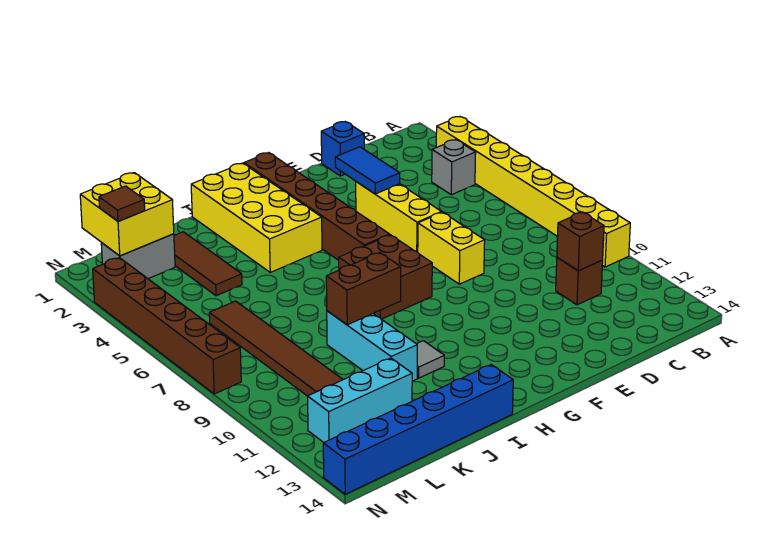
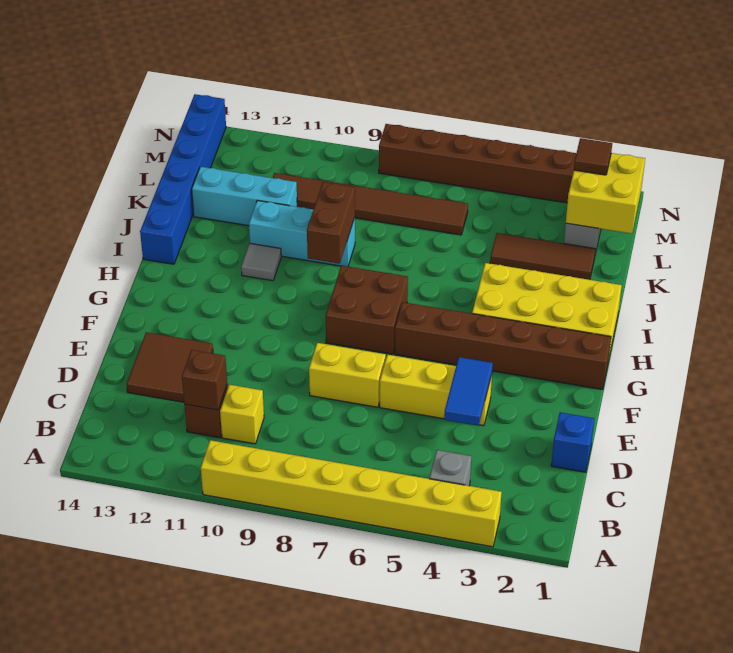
none -> yellow brick C10 level 1
none -> brown tile D12:E13 level 1
blue tile E3:E4 level 2 -> blue tile D4:E4 level 2
cyan brick K12:M12 level 1 -> cyan brick K11:K13 level 1

